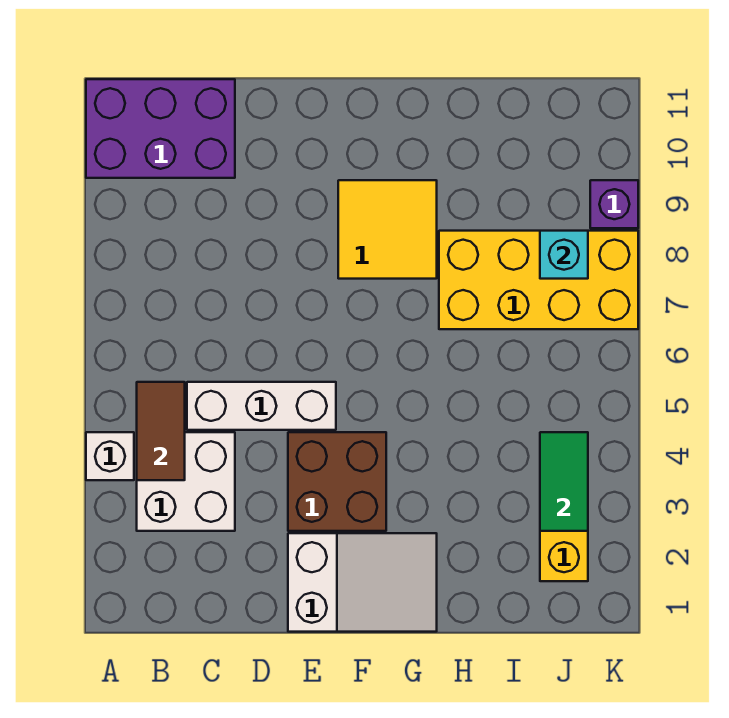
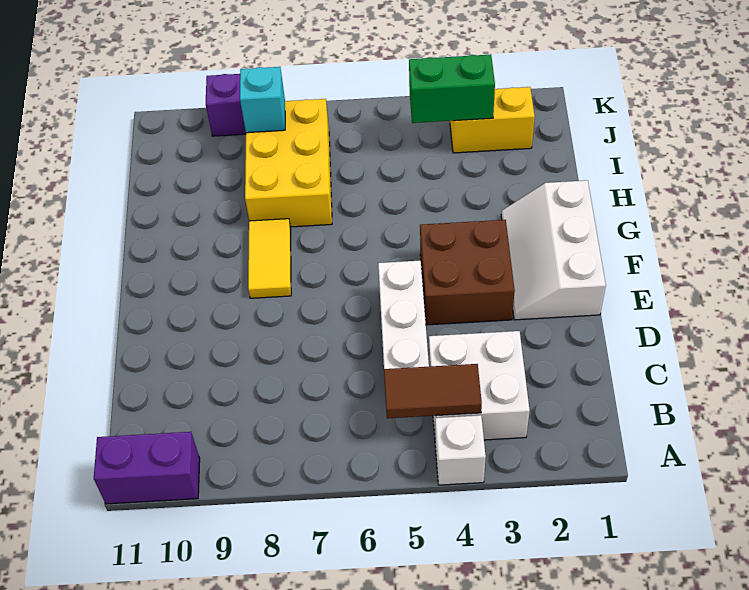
purple brick A10:C11 level 1 -> purple brick A10:A11 level 1
white slope E1:G2 level 1 top E -> white slope E1:G2 level 1 top 1
yellow tile F8:G9 level 1 -> yellow tile F8:G8 level 1
yellow brick H7:K8 level 1 -> yellow brick H7:J8 level 1
green tile J3:J4 level 2 -> green brick J3:J4 level 2

